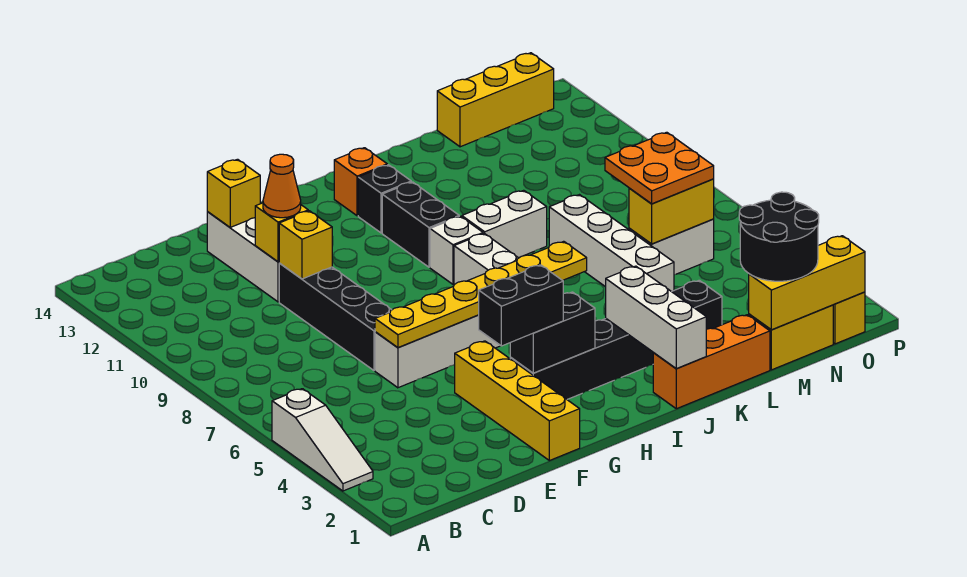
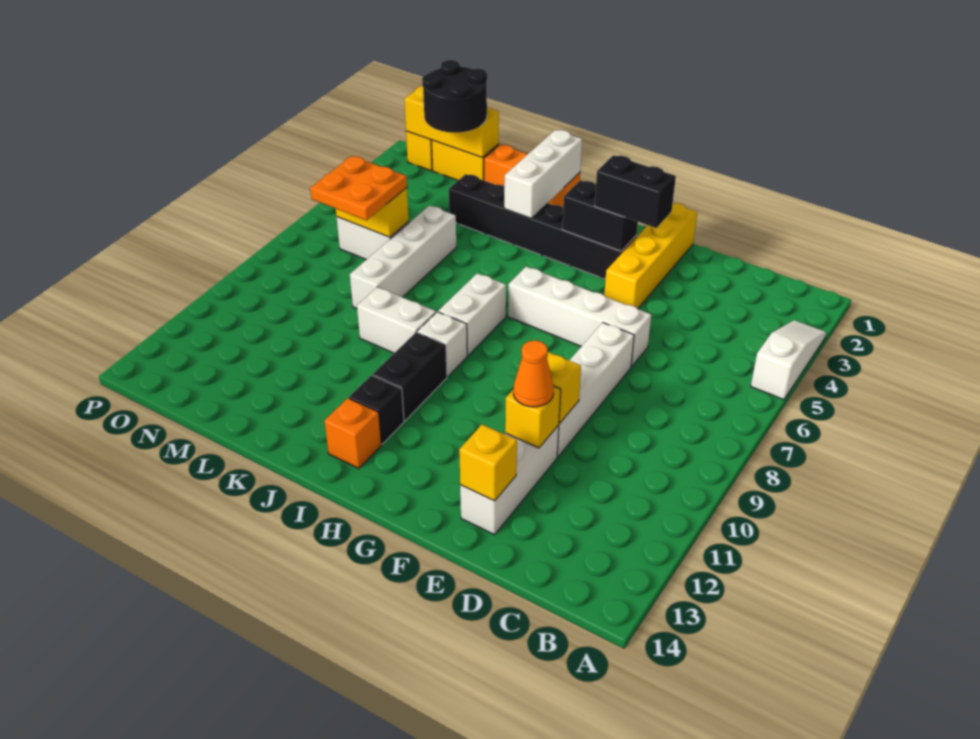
yellow plate E6:J6 level 2 -> none
black brick E7:E10 level 1 -> white brick E7:E10 level 1
yellow brick M14:O14 level 1 -> none

